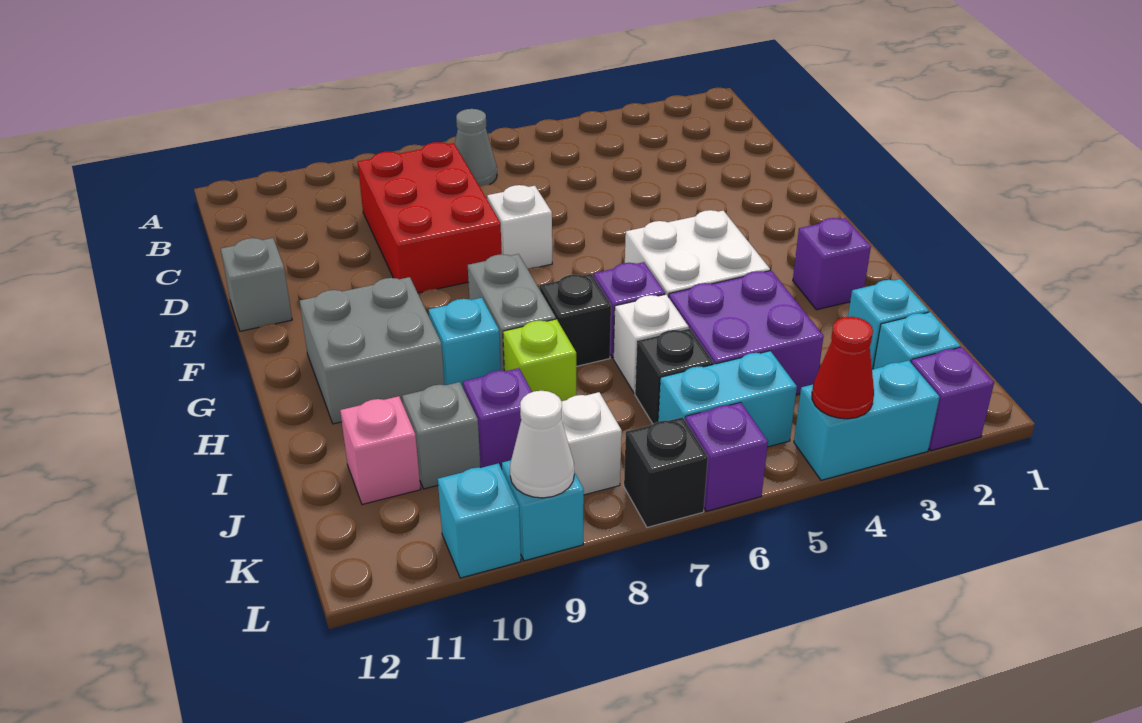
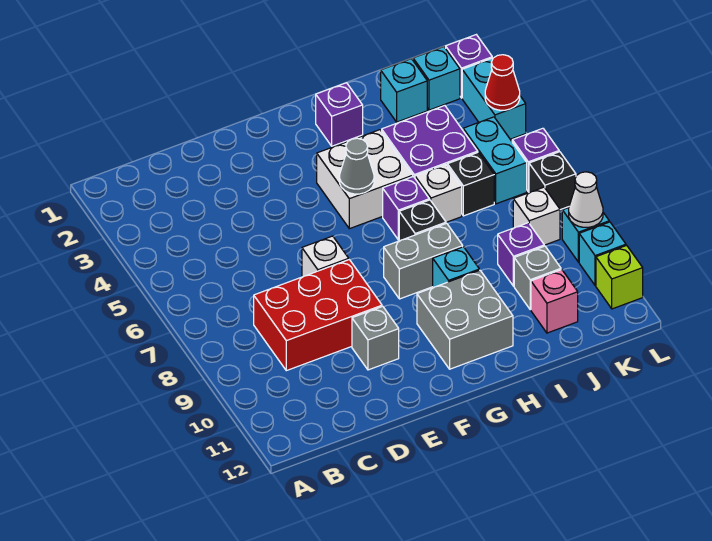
grey cone B7 level 1 -> grey cone G5 level 2
grey brick E12 level 1 -> grey brick E10 level 1
lime brick I8 level 1 -> lime brick L11 level 1

